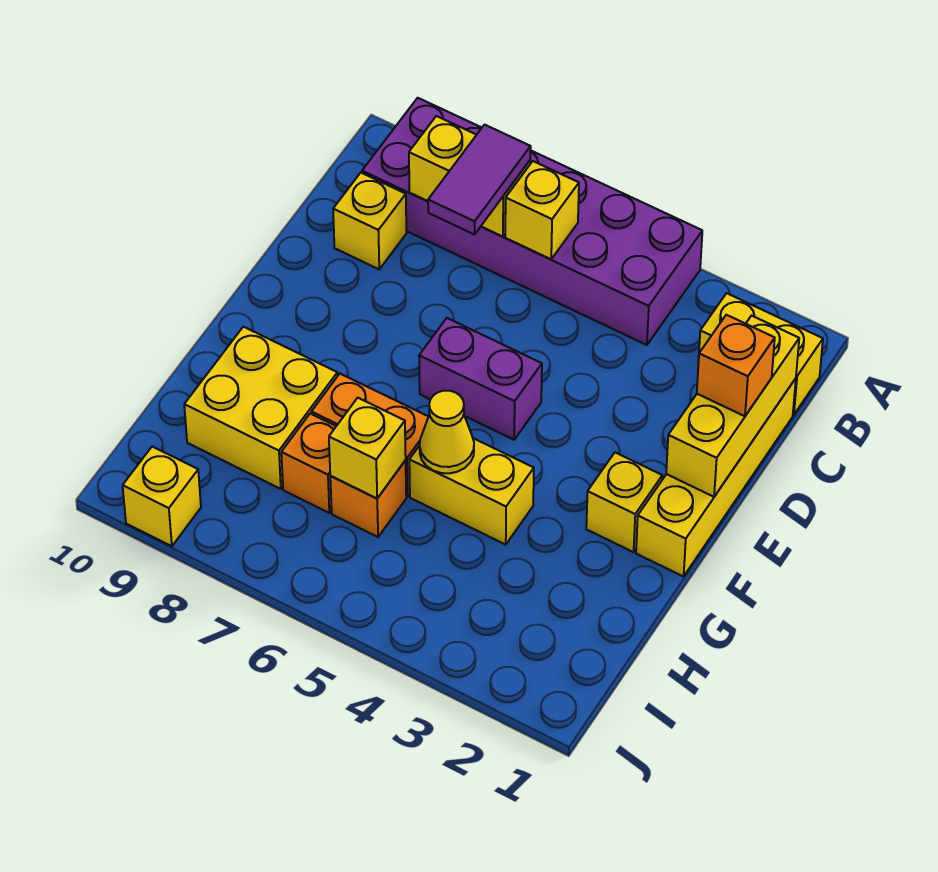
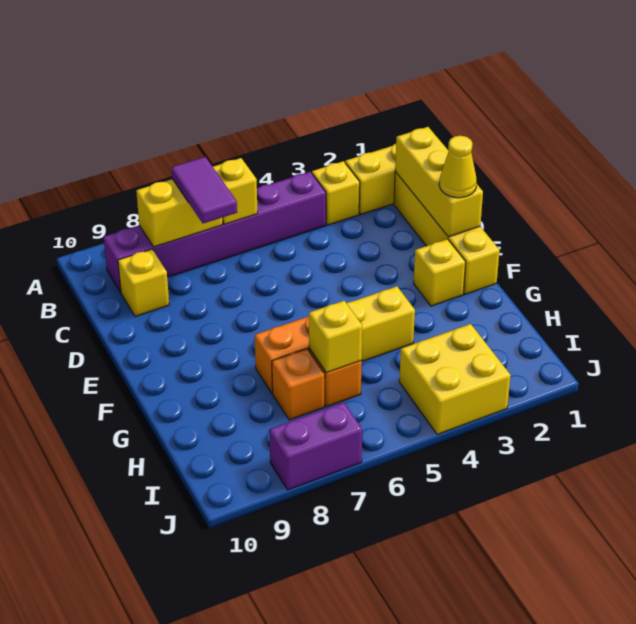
purple brick A4:B9 level 1 -> purple brick B4:B9 level 1
orange brick D1 level 3 -> none
purple brick E5:E6 level 1 -> purple brick J7:J8 level 1
yellow cone G5 level 2 -> yellow cone E1 level 3
yellow brick G8:H9 level 1 -> yellow brick I3:J4 level 1
yellow brick J9 level 1 -> yellow brick B3 level 1

